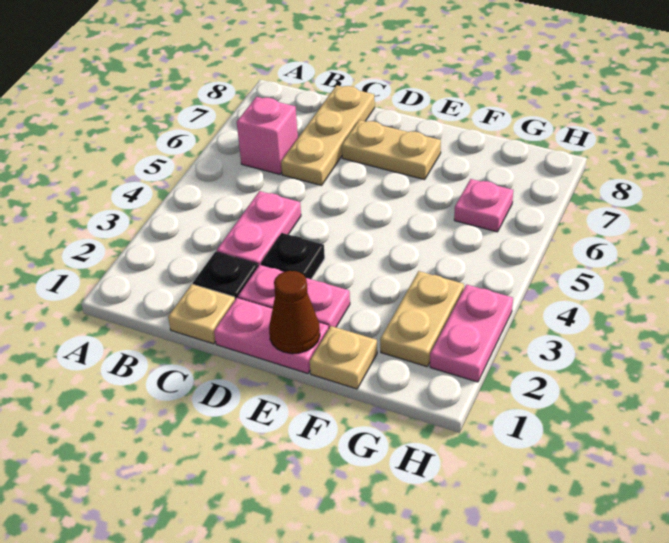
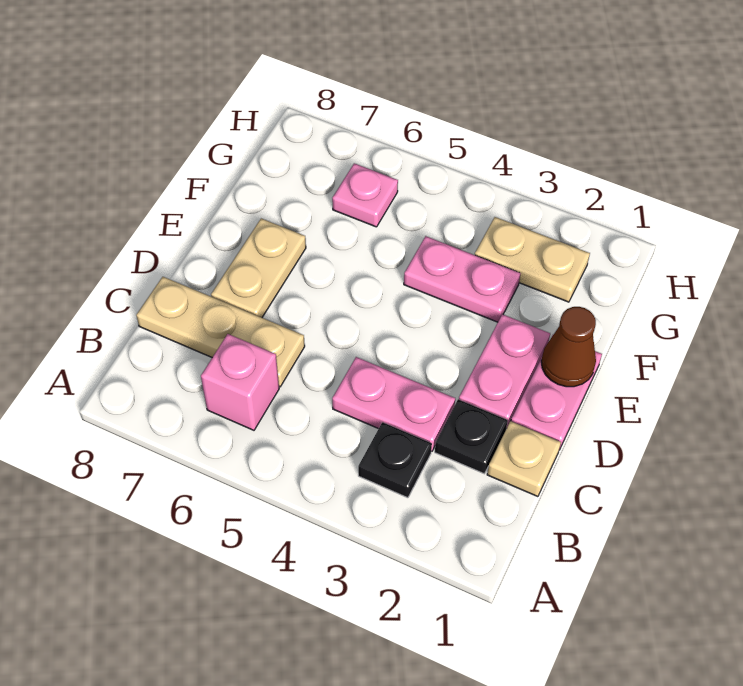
black plate D3 level 1 -> black plate B3 level 1
tan plate F1 level 1 -> none
pink plate H2:H3 level 1 -> pink plate F3:F4 level 1

